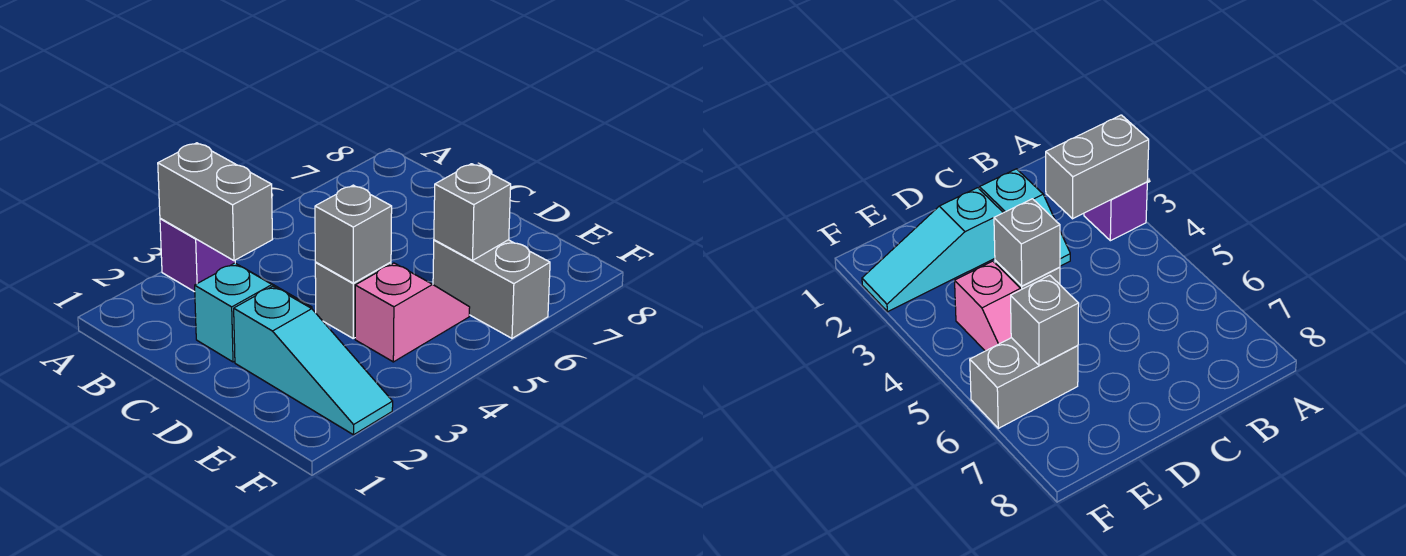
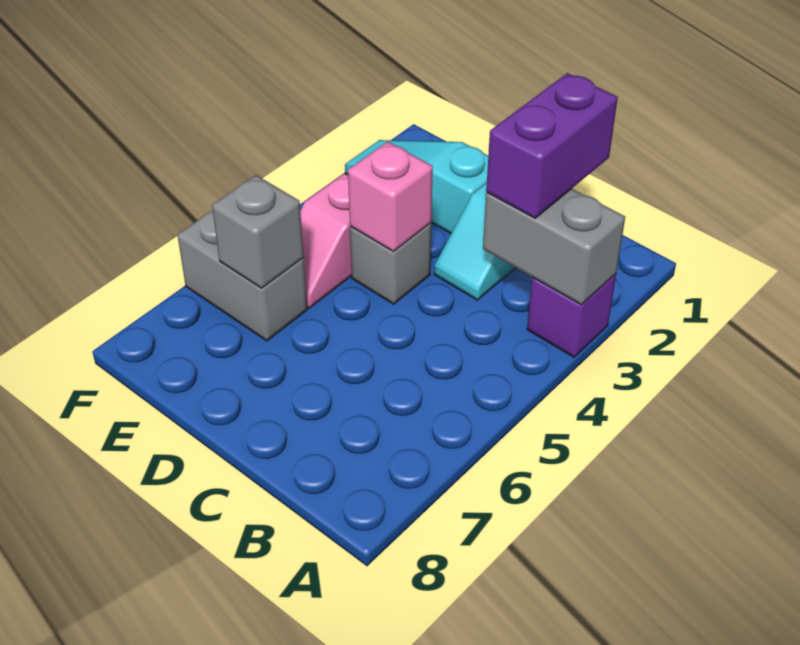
none -> purple brick B2:B3 level 3
grey brick D4 level 2 -> pink brick D4 level 2

